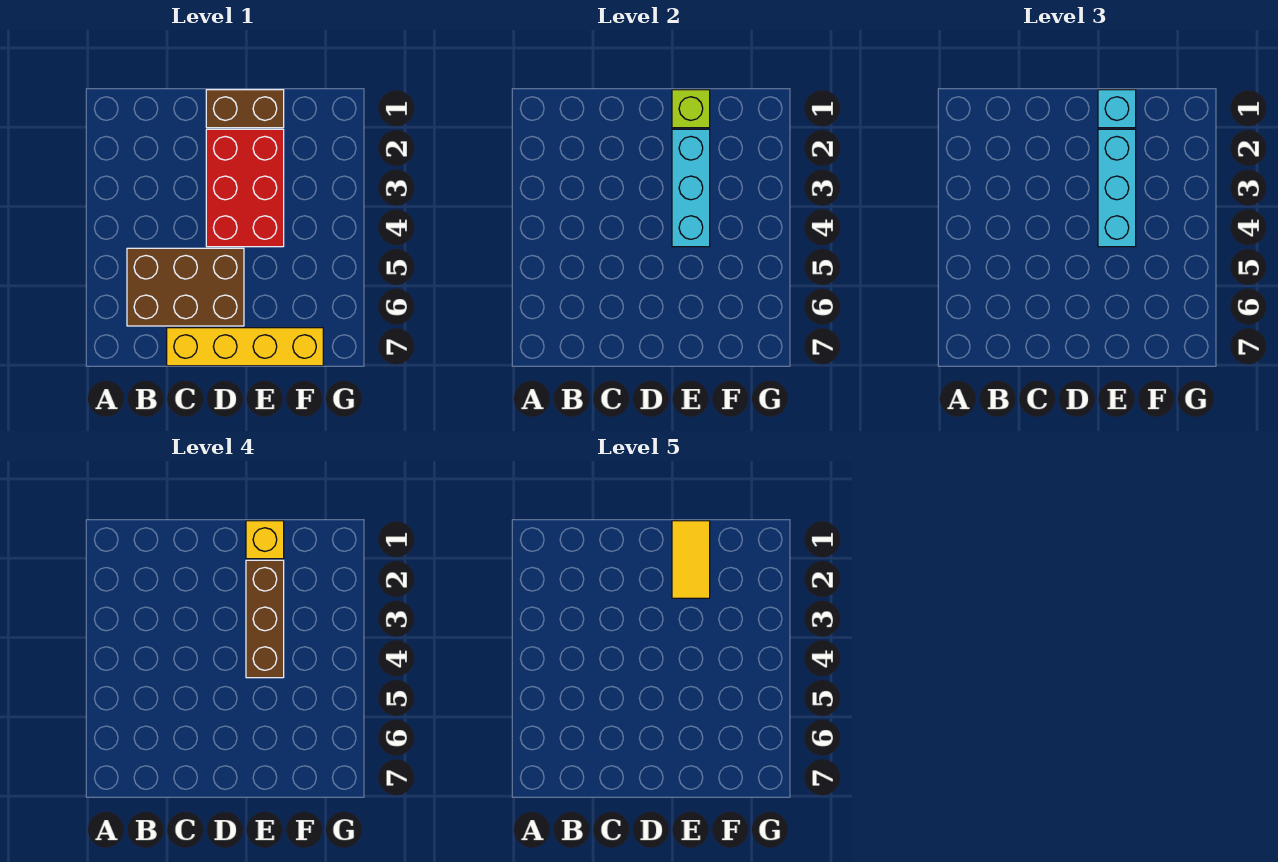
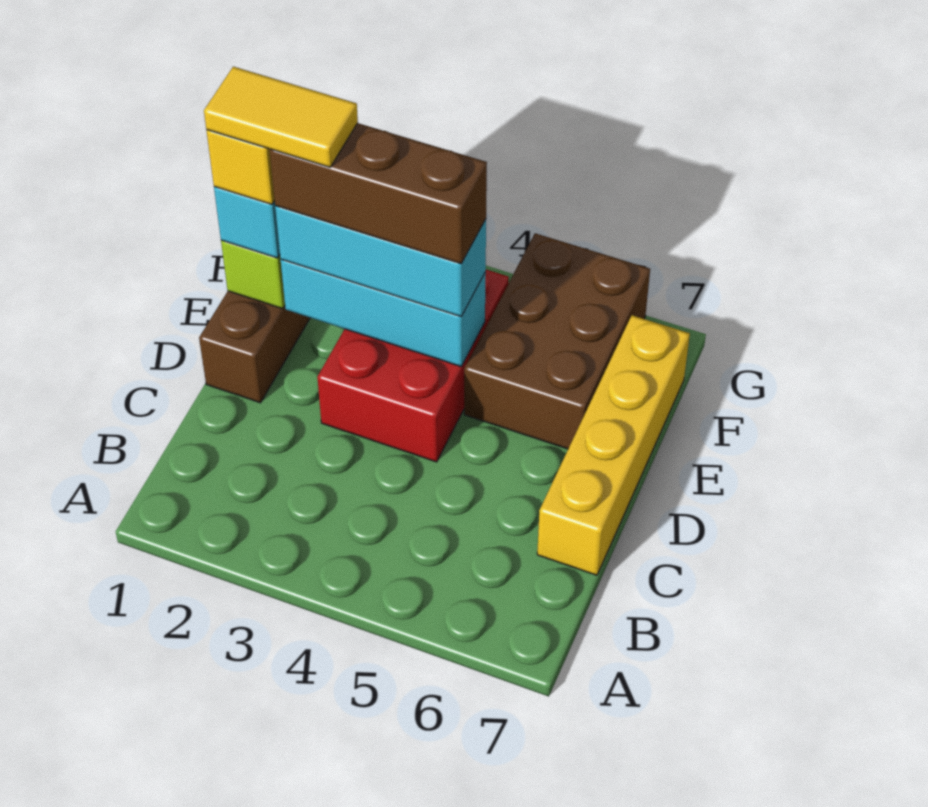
brown brick B5:D6 level 1 -> brown brick E5:G6 level 1
red brick D2:E4 level 1 -> red brick D3:F4 level 1

